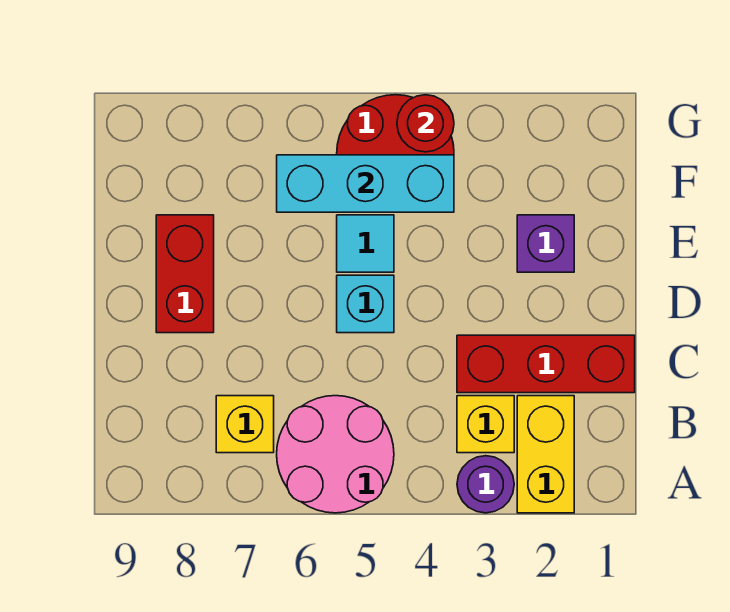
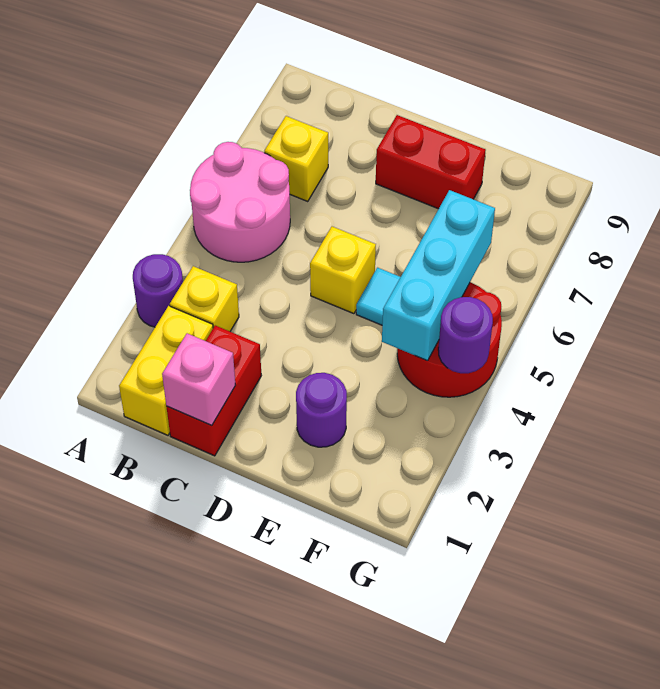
yellow brick A2:B2 level 1 -> yellow brick B1:B2 level 1
red brick C1:C3 level 1 -> red brick C1:C2 level 1
none -> pink brick C1 level 2
cyan brick D5 level 1 -> yellow brick D5 level 1
purple brick E2 level 1 -> purple round brick E2 level 1
red round brick G4 level 2 -> purple round brick G4 level 2

